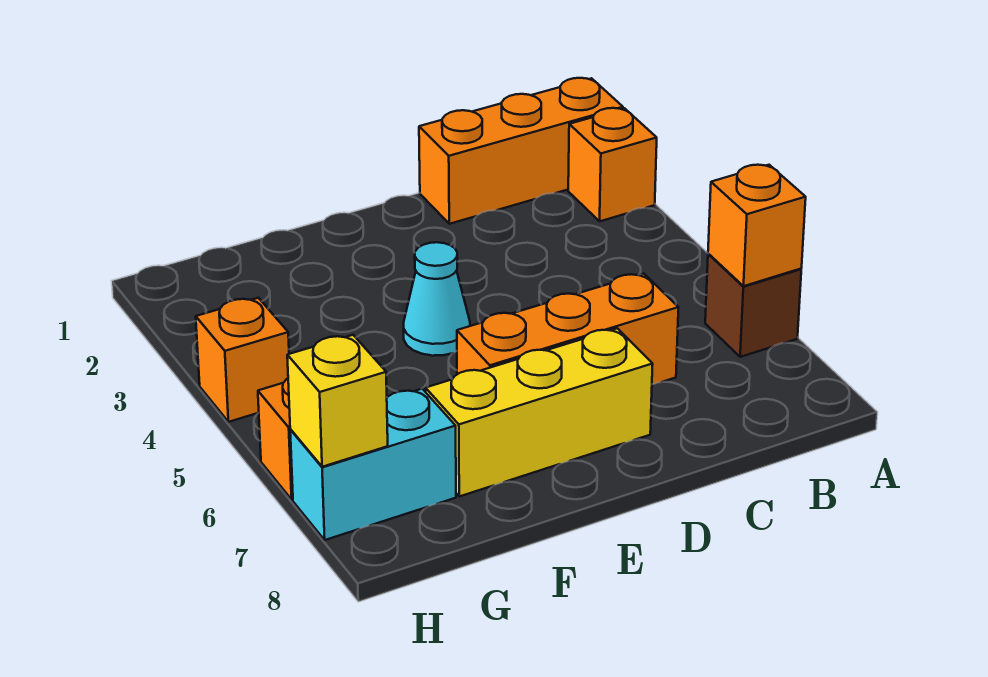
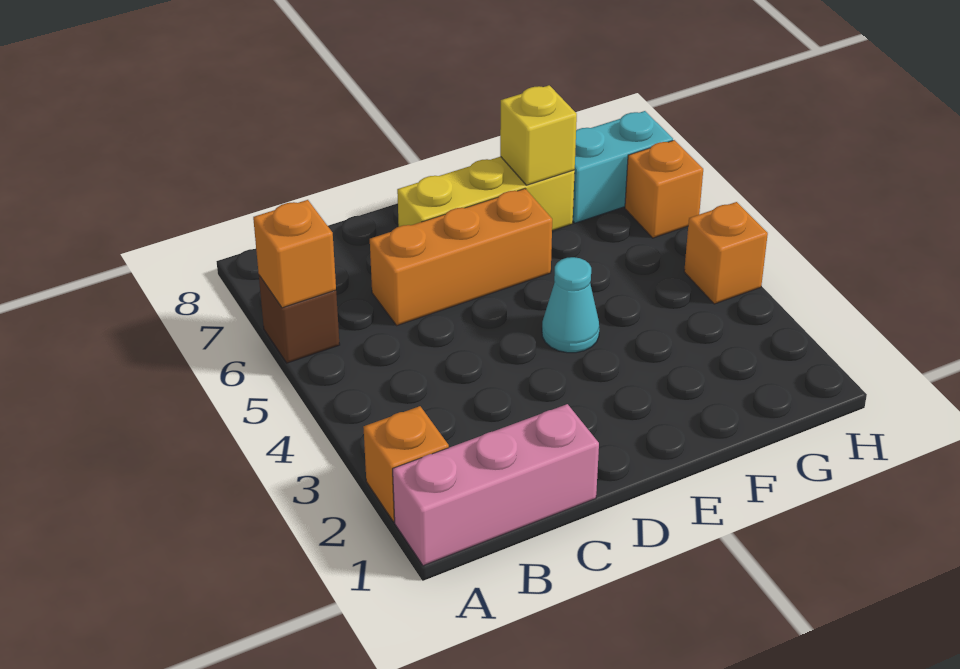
orange brick A1:C1 level 1 -> pink brick A1:C1 level 1
yellow brick H7 level 2 -> yellow brick F7 level 2

